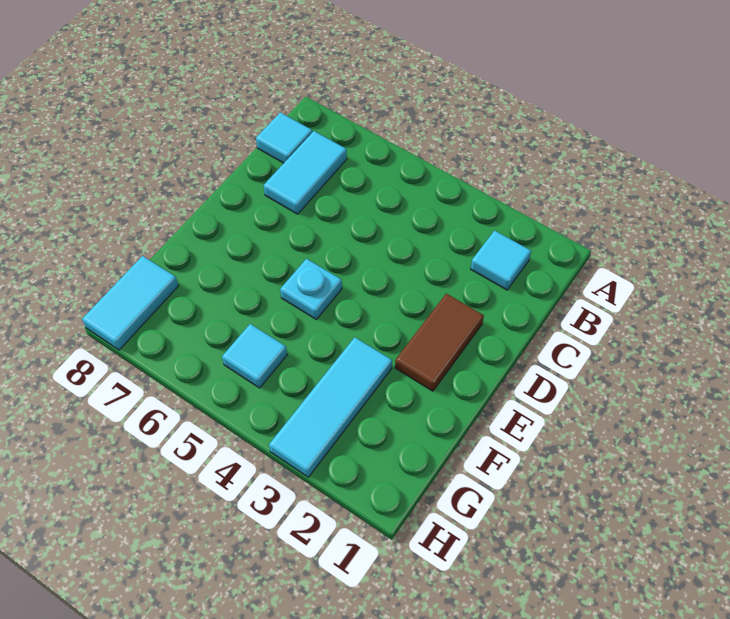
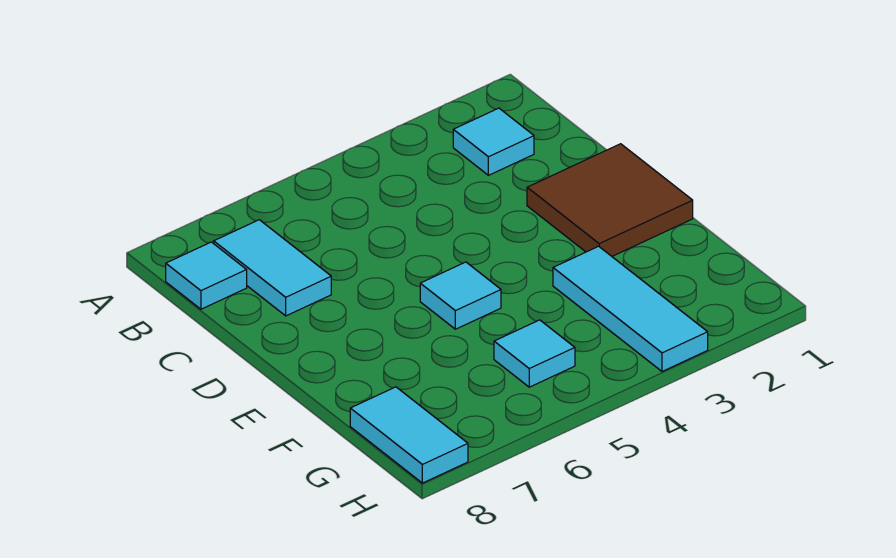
brown tile D2:E2 level 1 -> brown tile D1:E2 level 1
cyan plate E5 level 1 -> cyan tile E5 level 1

